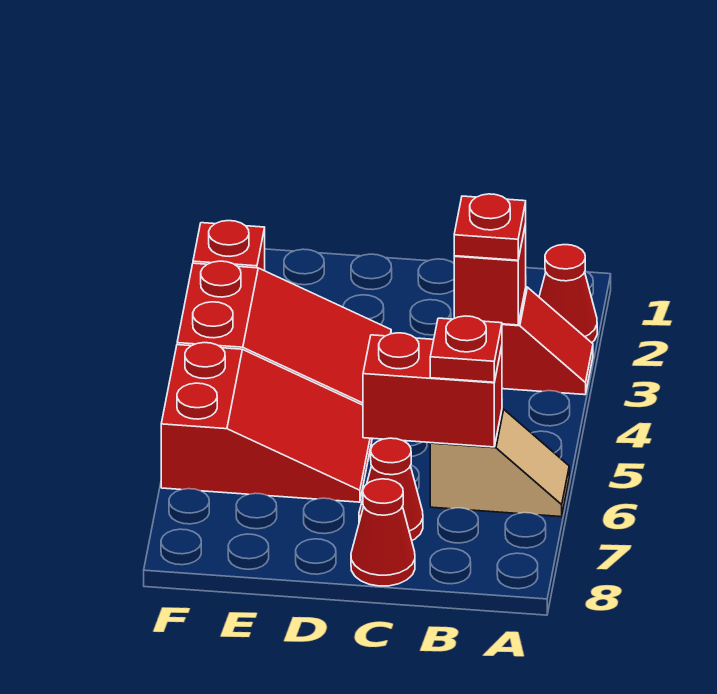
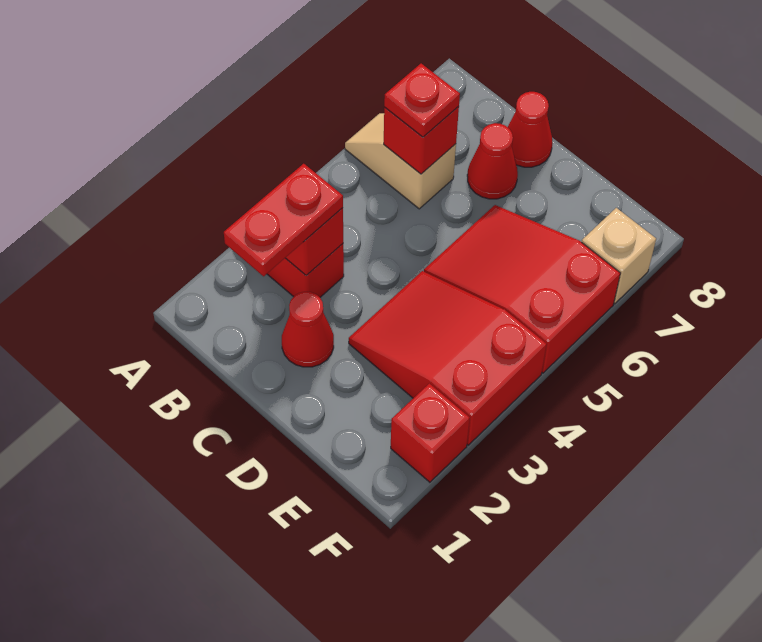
red cone A2 level 1 -> red cone C2 level 1
red plate B3 level 3 -> red plate B2:B3 level 3
red brick B6:C6 level 2 -> red brick B6 level 2
none -> tan brick F7 level 1

